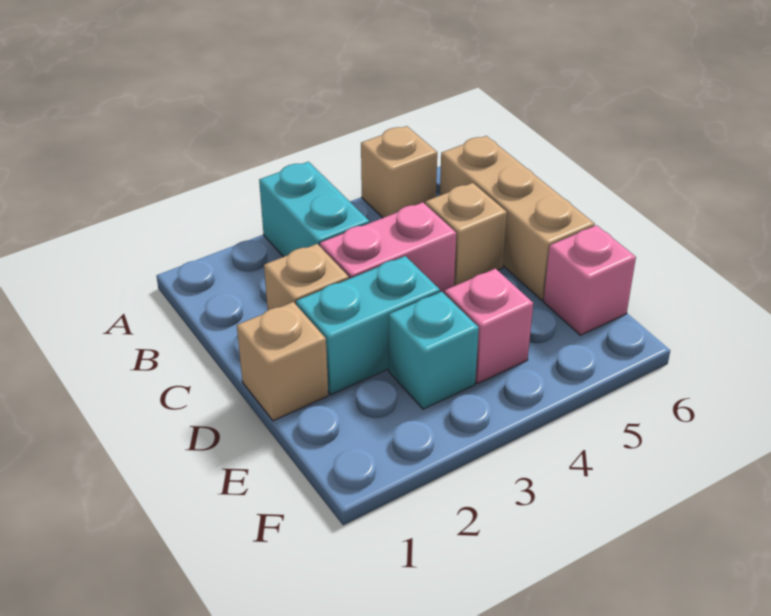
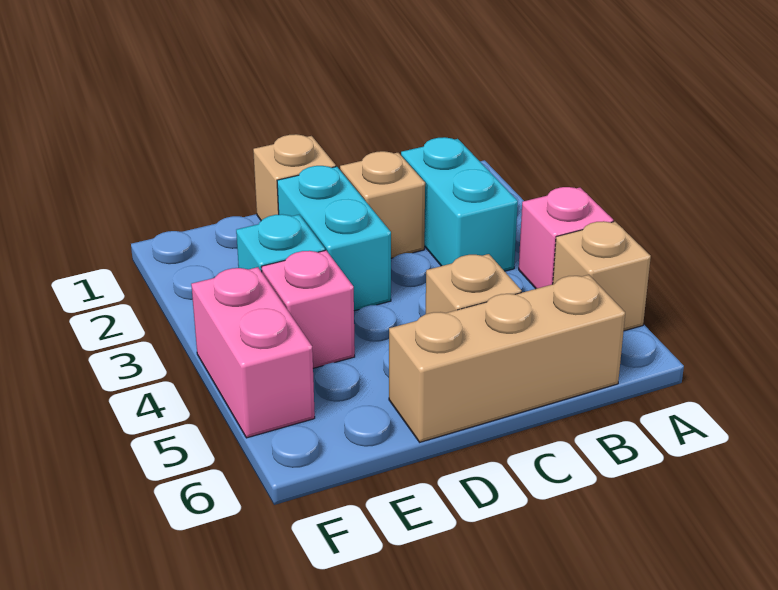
cyan brick A3:B3 level 1 -> cyan brick B2:B3 level 1
pink brick C3:C4 level 1 -> pink brick F4:F5 level 1
pink brick E6 level 1 -> pink brick A4 level 1

